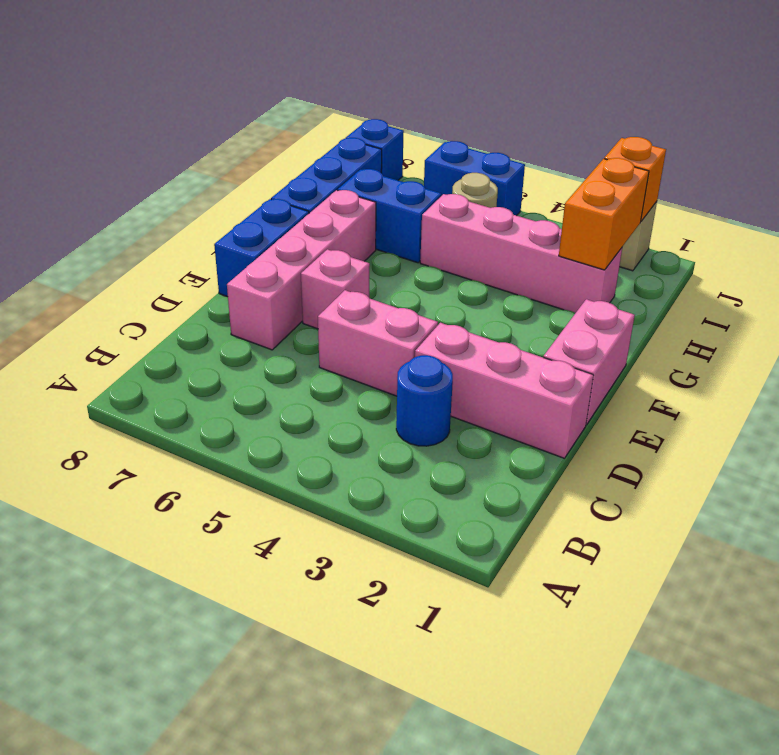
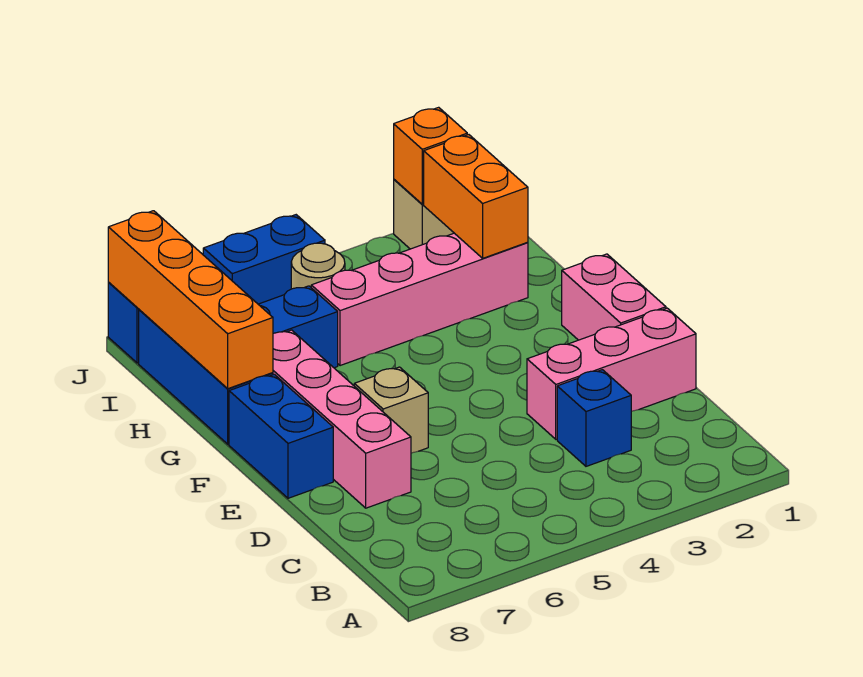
blue round brick C3 level 1 -> blue brick C3 level 1
pink brick D4:D5 level 1 -> none
pink brick E6 level 1 -> tan brick E6 level 1
none -> orange brick G8:J8 level 2

